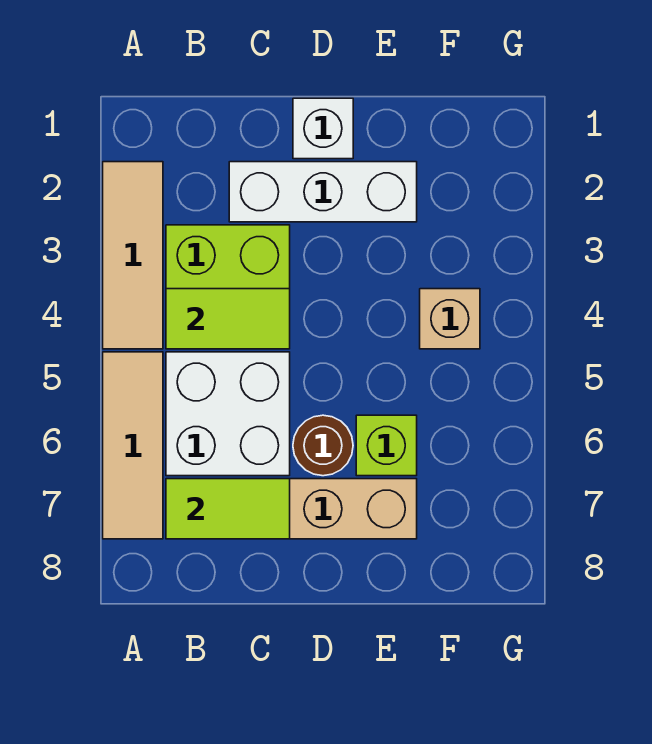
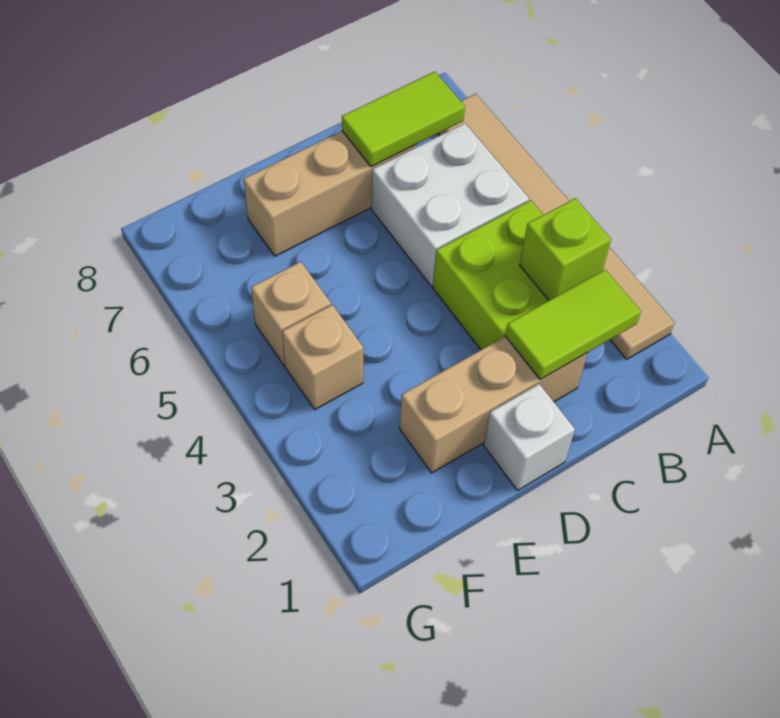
lime tile B4:C4 level 2 -> lime tile B2:C2 level 2
white brick C2:E2 level 1 -> tan brick C2:E2 level 1
brown round brick D6 level 1 -> none
lime brick E6 level 1 -> lime brick B3 level 2
none -> tan brick F5 level 1

